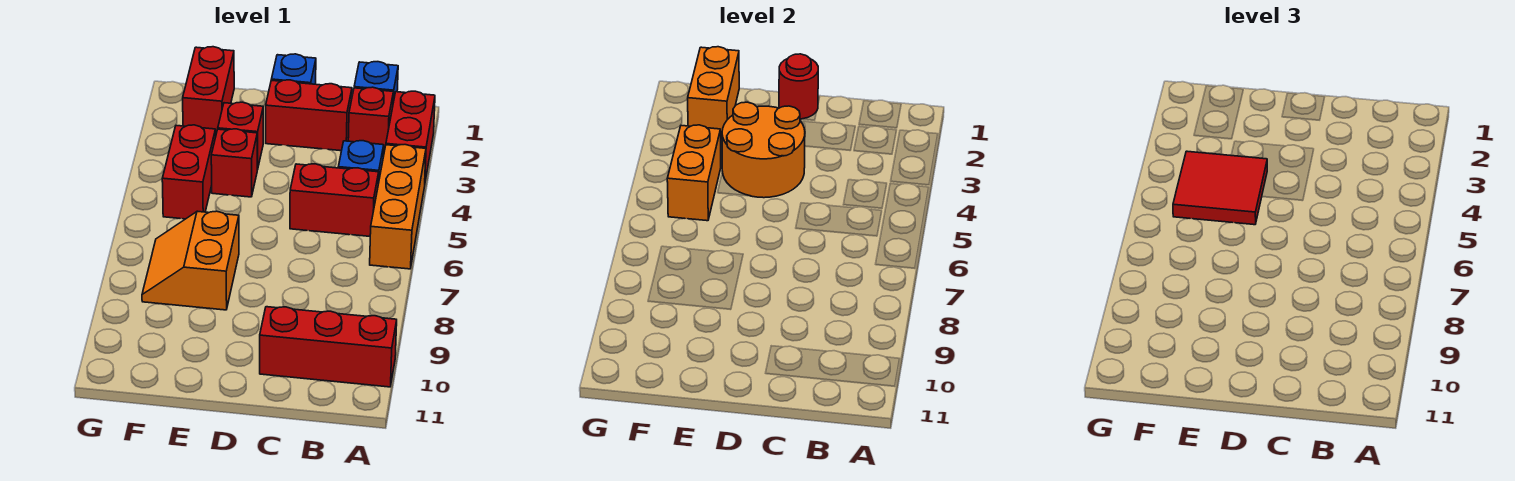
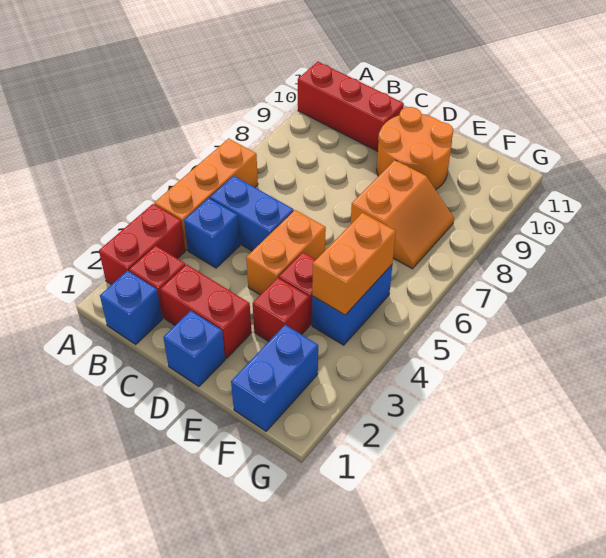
red brick B5:C5 level 1 -> blue brick B5:C5 level 1
red round brick D1 level 2 -> none
orange round brick D3:E4 level 2 -> orange round brick D9:E10 level 1
red tile E4:F5 level 3 -> none
red brick F1:F2 level 1 -> blue brick F1:F2 level 1
orange brick F1:F2 level 2 -> orange brick D4:D5 level 1
red brick F4:F5 level 1 -> blue brick F4:F5 level 1

